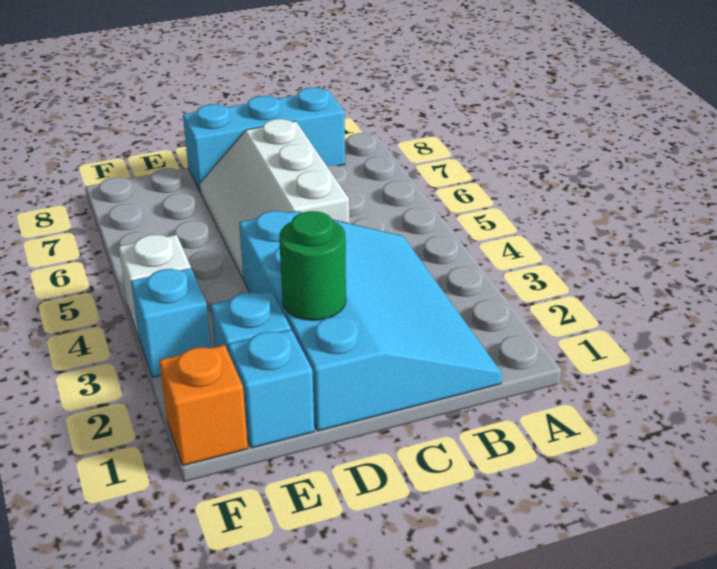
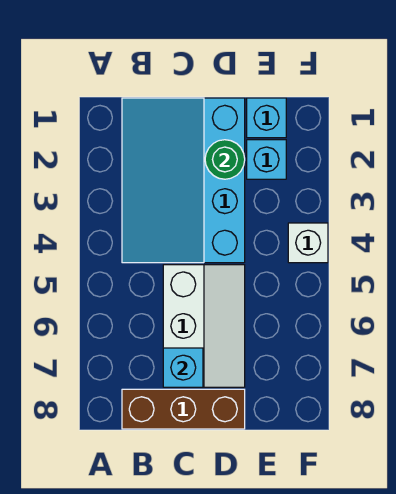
cyan brick B8:D8 level 1 -> brown brick B8:D8 level 1
orange brick F1 level 1 -> none
cyan brick F3 level 1 -> cyan brick C7 level 2

